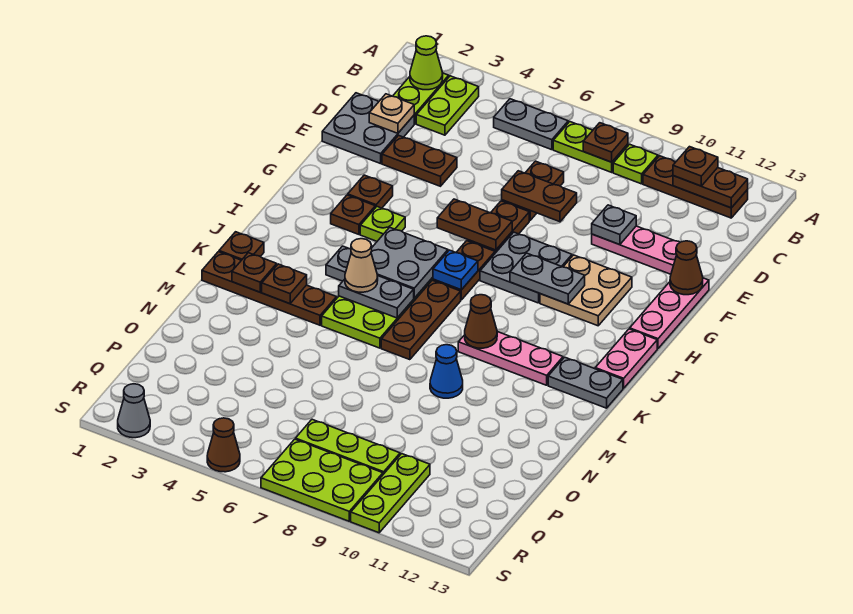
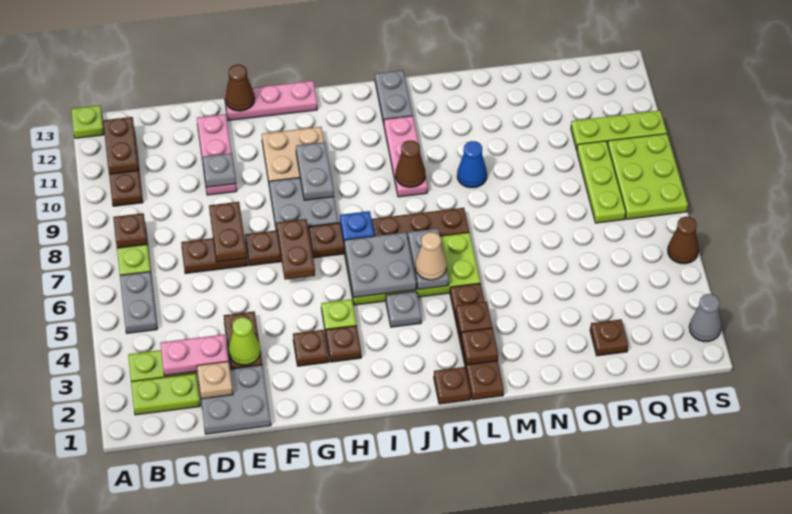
lime cone B2 level 2 -> lime cone E3 level 2
lime plate B9 level 1 -> lime plate A13 level 1
brown plate B11 level 3 -> brown plate P2 level 1
pink plate I13:J13 level 1 -> pink plate C3:D3 level 2

